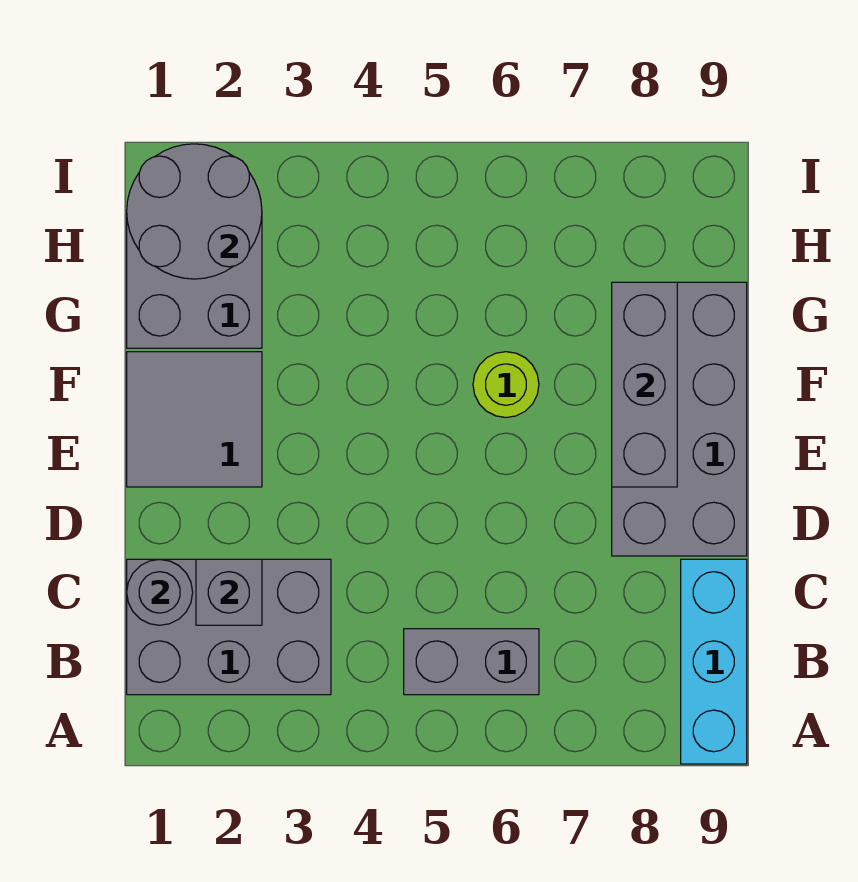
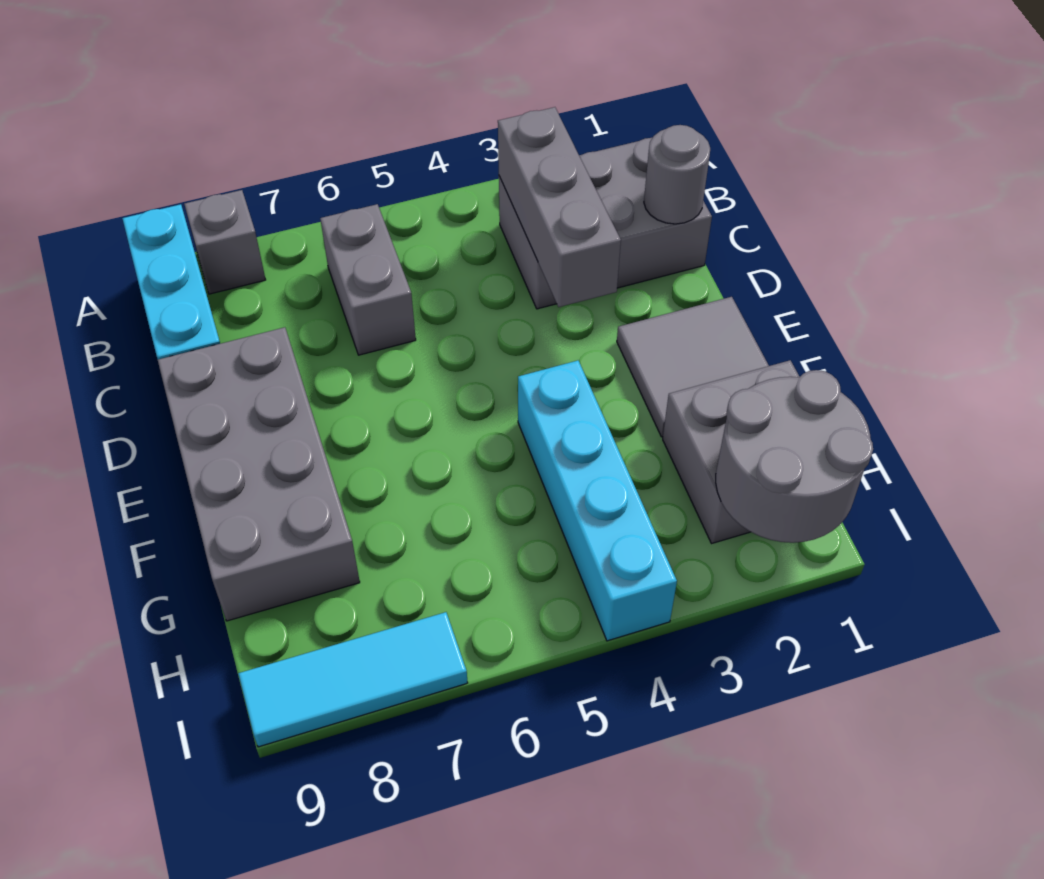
grey brick B5:B6 level 1 -> grey brick B6:C6 level 1
grey brick C2 level 2 -> grey brick A8 level 1
grey brick E8:G8 level 2 -> grey brick B3:D3 level 2
none -> cyan brick F4:I4 level 1
lime round brick F6 level 1 -> none
none -> cyan tile I7:I9 level 1

